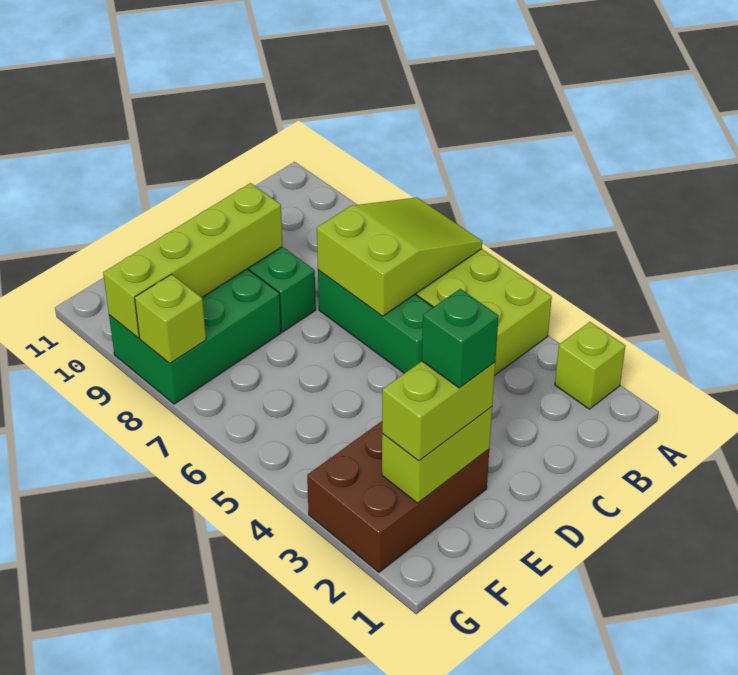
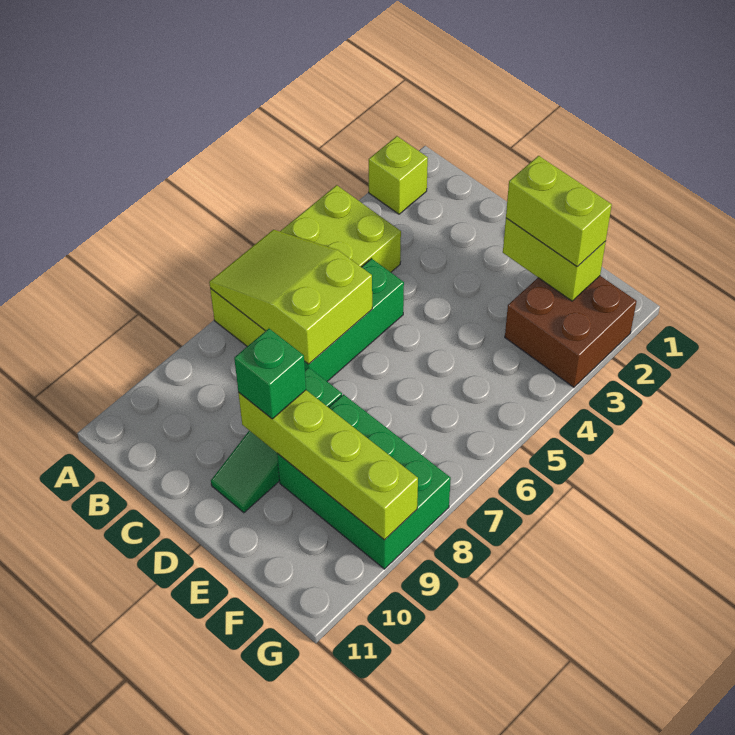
brown brick E2:G3 level 1 -> brown brick F2:G3 level 1
green brick E2 level 4 -> green brick D9 level 3
lime brick G8 level 2 -> none

